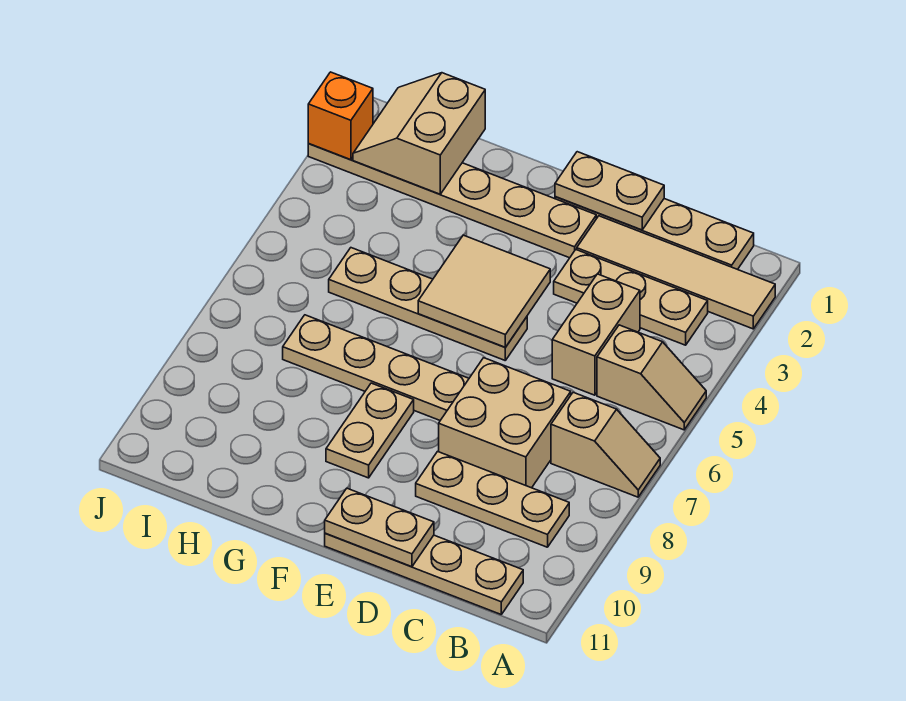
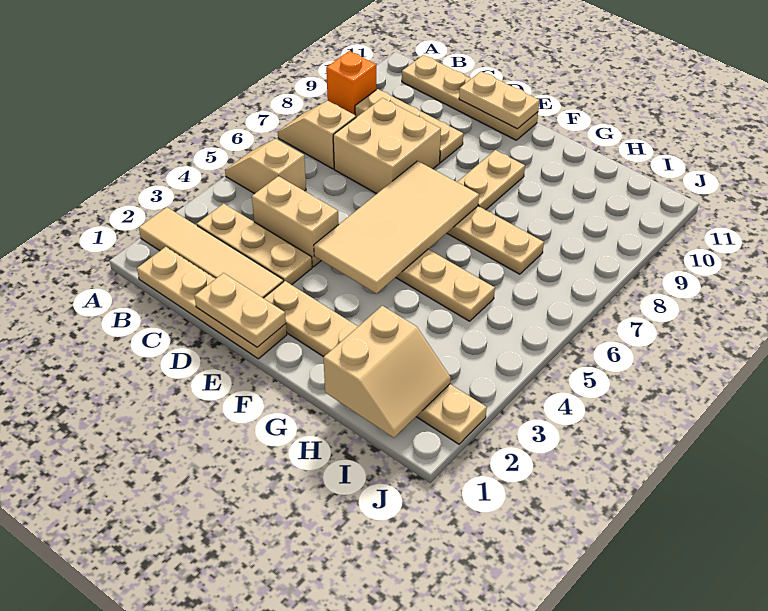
tan brick C4:C5 level 1 -> tan brick C4:D4 level 1
tan tile E4:F5 level 2 -> tan tile E4:F7 level 2
orange brick J2 level 2 -> orange brick A9 level 1

